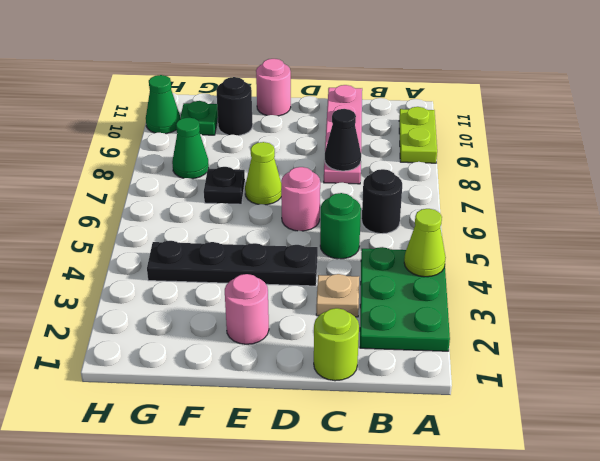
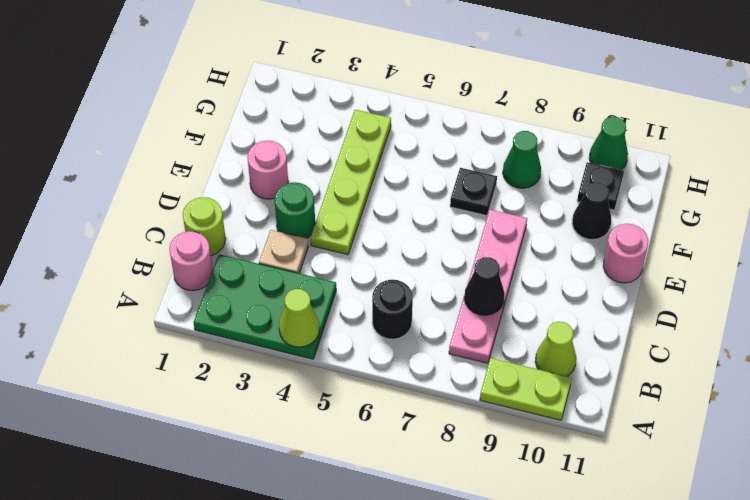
green round brick C5 level 1 -> green round brick D3 level 1
pink plate C8:C11 level 1 -> pink plate B8:E8 level 1
black plate D4:G4 level 1 -> lime plate D4:G4 level 1
pink round brick D6 level 1 -> pink round brick B1 level 1
lime cone E7 level 1 -> lime cone B10 level 1
black round brick F10 level 1 -> black cone F10 level 1
green plate G10 level 1 -> black plate G10 level 1

